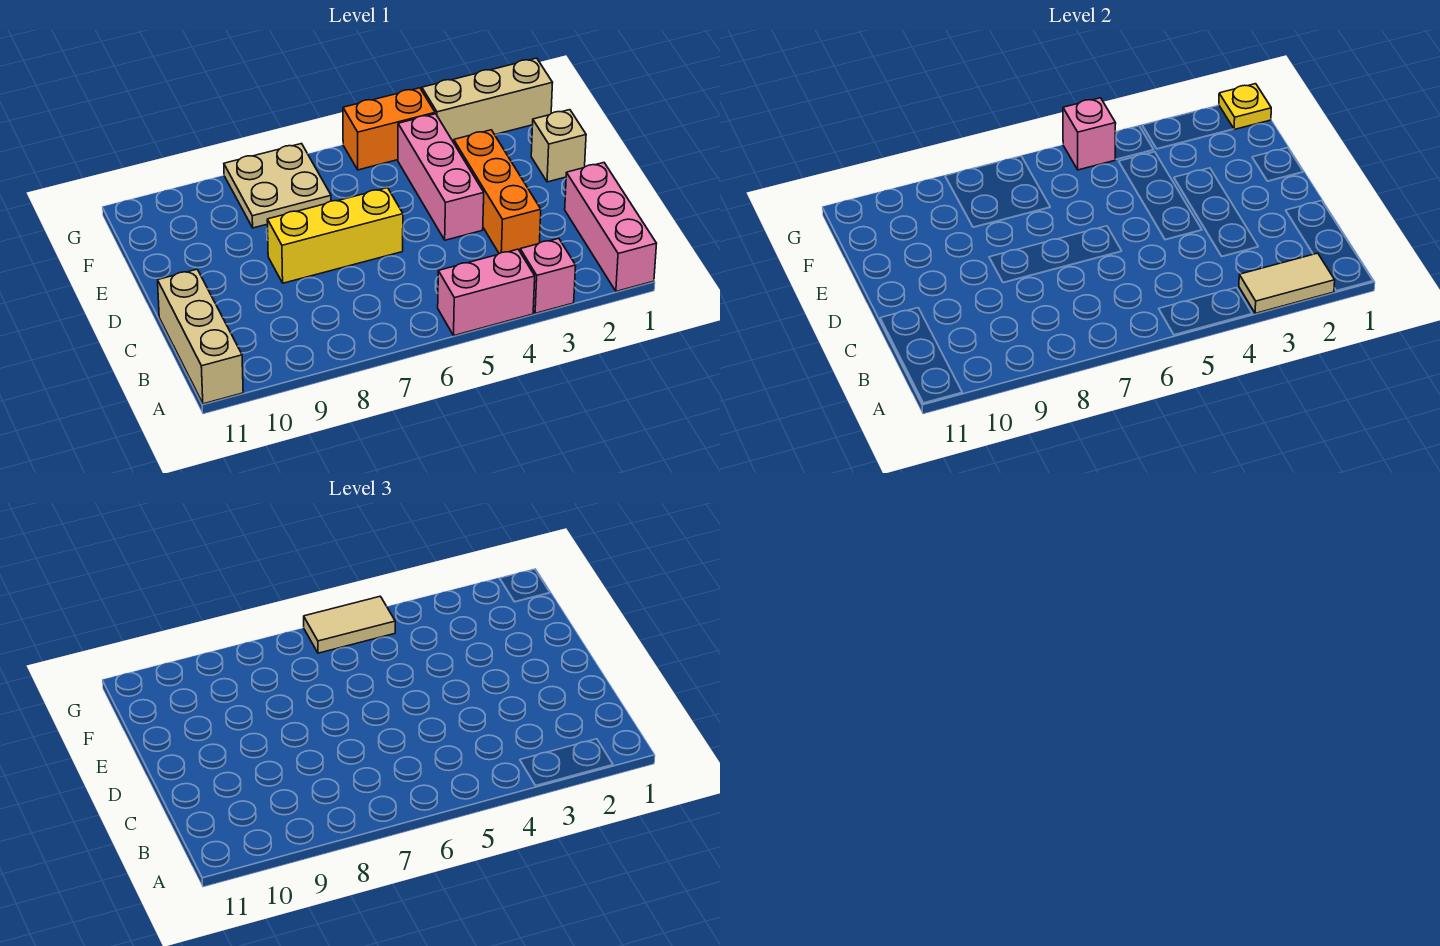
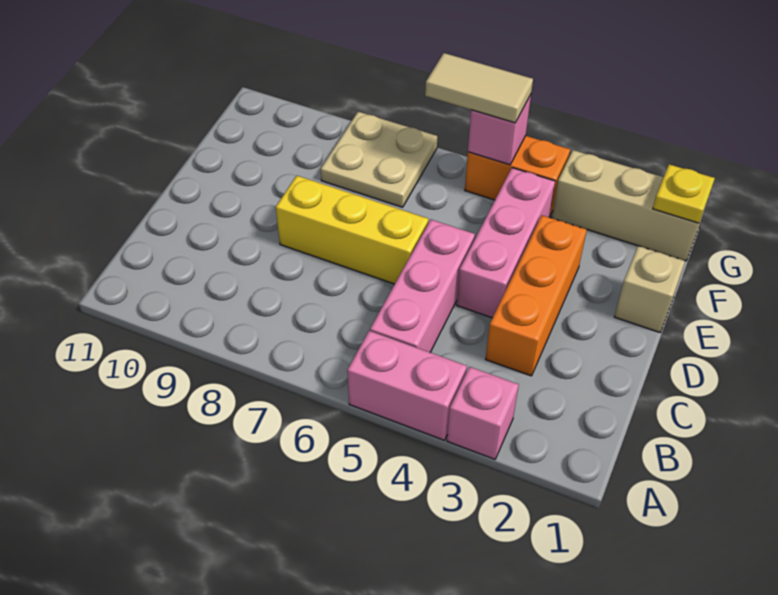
pink brick A1:C1 level 1 -> pink brick B5:D5 level 1
tan tile A2:A3 level 2 -> none
tan brick A11:C11 level 1 -> none

